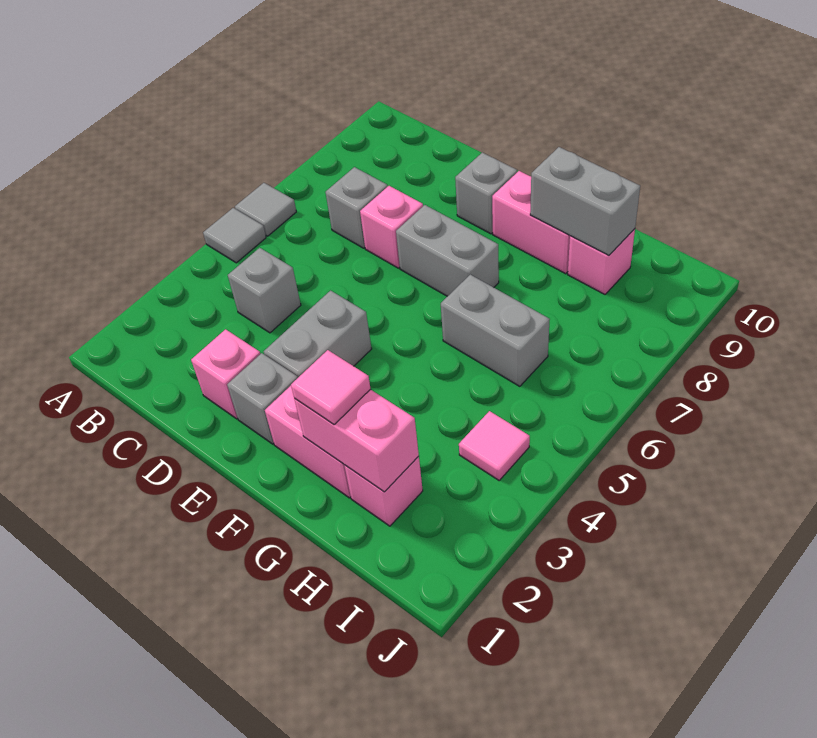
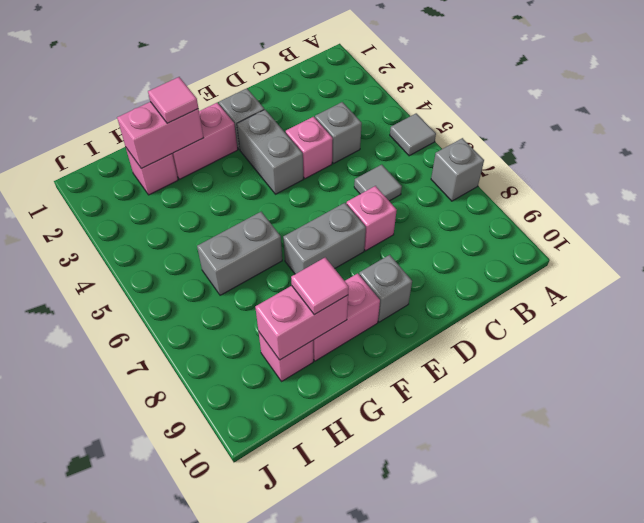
grey tile A6 level 1 -> grey tile C6 level 1
grey brick C7 level 1 -> grey brick A7 level 1
pink brick D2 level 1 -> pink brick D4 level 1
grey brick G9:H9 level 2 -> pink brick G9:H9 level 2
pink tile I4 level 1 -> pink tile G9 level 3

